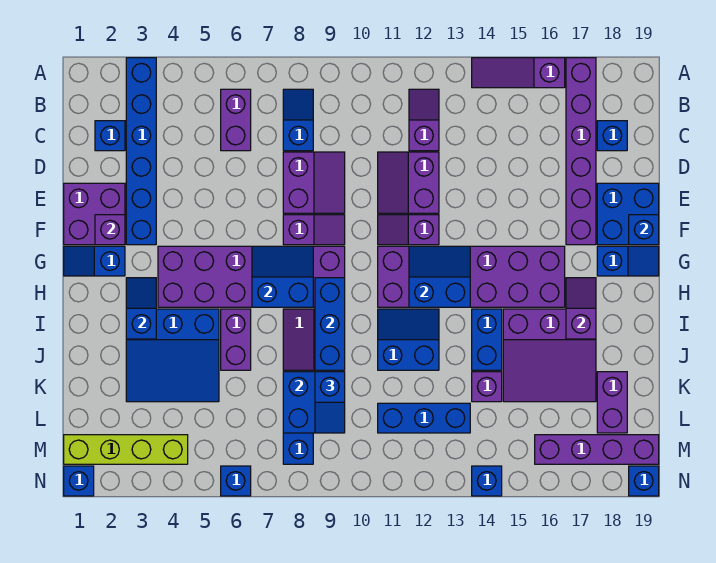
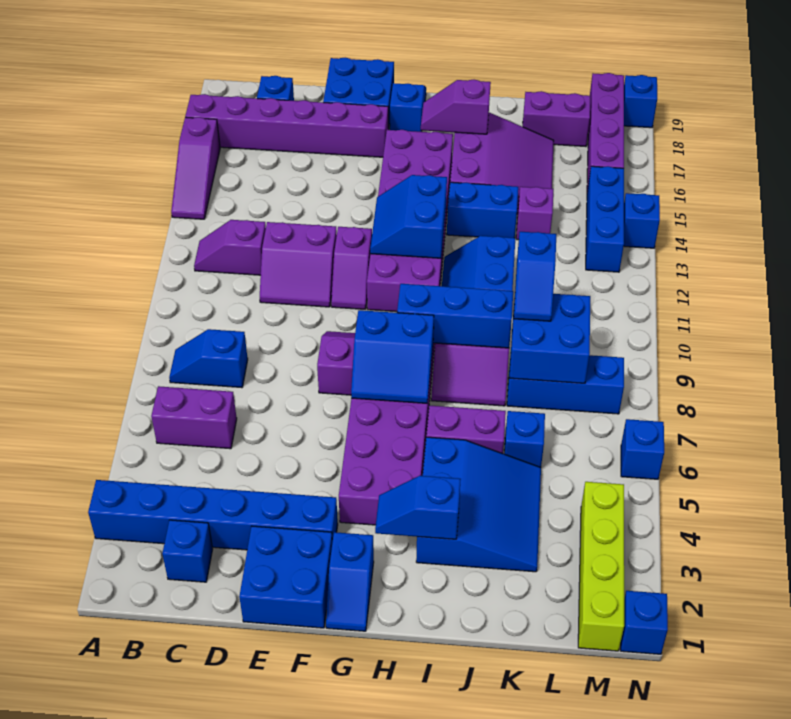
purple slope D8:E9 level 1 top 8 -> none
purple brick E1:F2 level 1 -> blue brick E1:F2 level 1
purple brick F2 level 2 -> none
blue brick F19 level 2 -> blue brick K6 level 1
blue slope G7:H8 level 2 top H -> blue slope G7:H8 level 2 top 8
blue slope K9:L9 level 3 top K -> blue slope K9:K10 level 3 top 10
blue brick L11:L13 level 1 -> blue brick M13:M15 level 1

